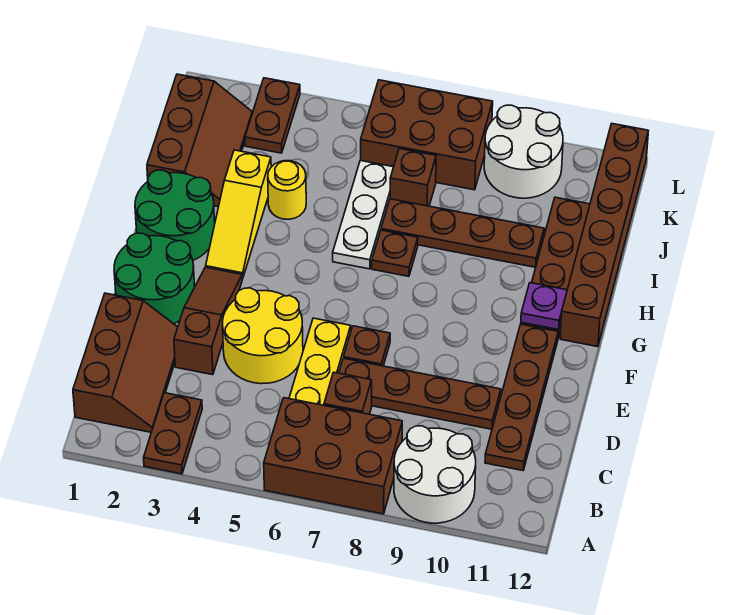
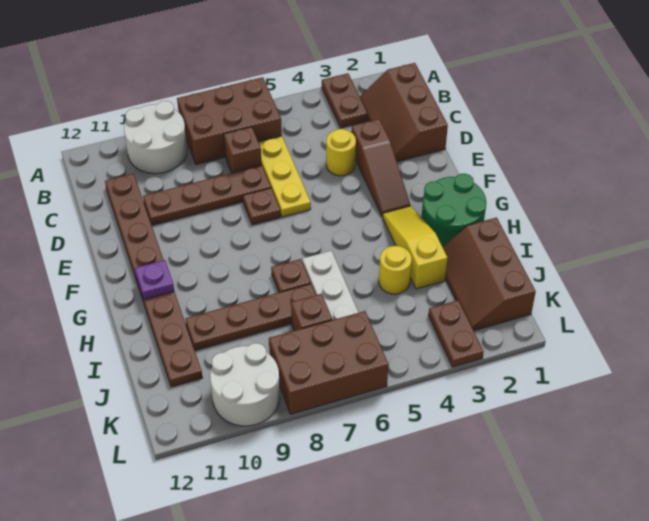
yellow round brick D4:E5 level 1 -> yellow round brick D4 level 1
green round brick E1:F2 level 1 -> none
brown brick G12:L12 level 1 -> none

